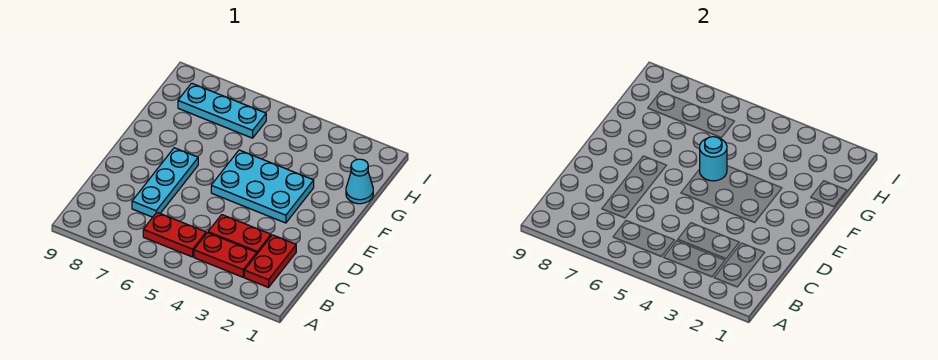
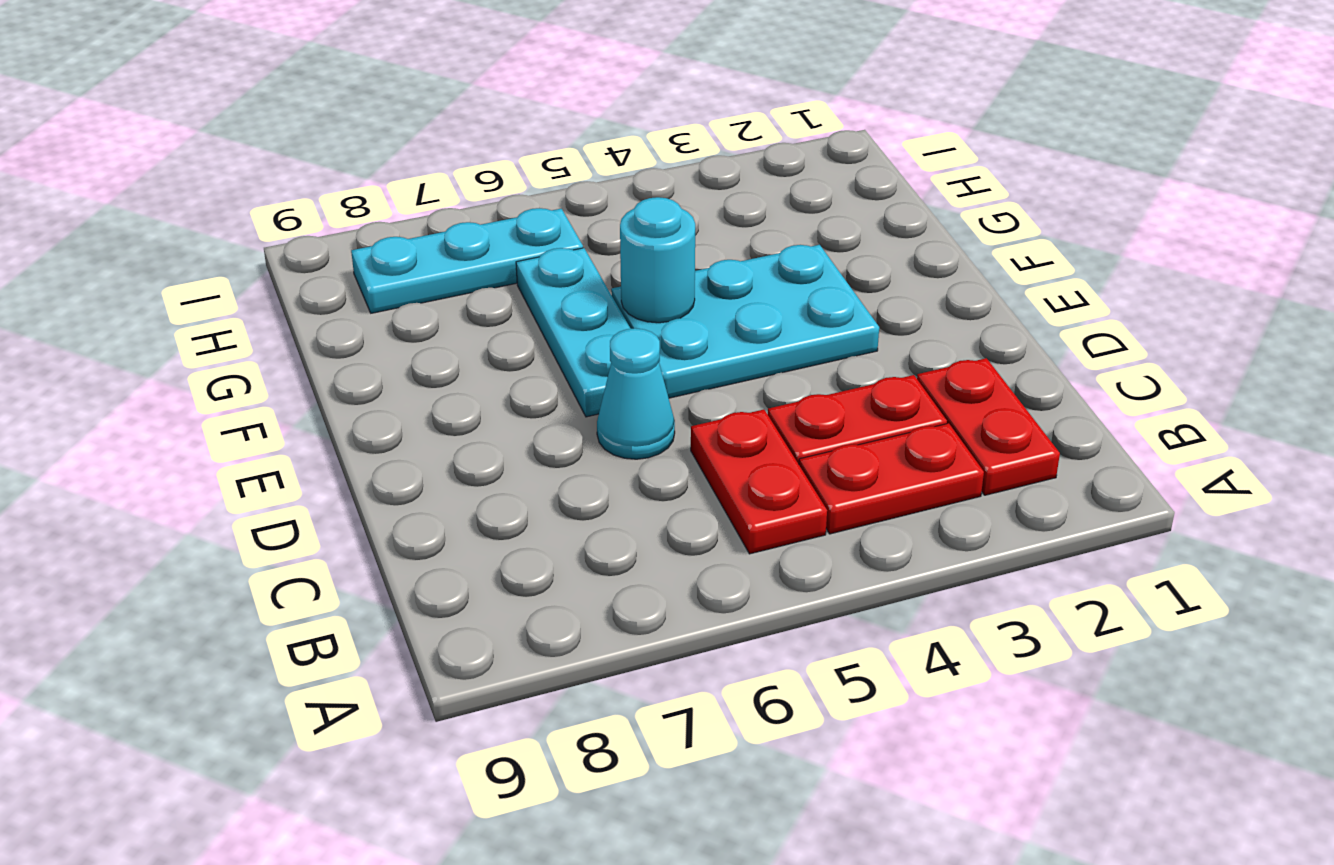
red plate B5:B6 level 1 -> red plate B5:C5 level 1
cyan plate C7:E7 level 1 -> cyan plate E6:G6 level 1
cyan cone G1 level 1 -> cyan cone D6 level 1

